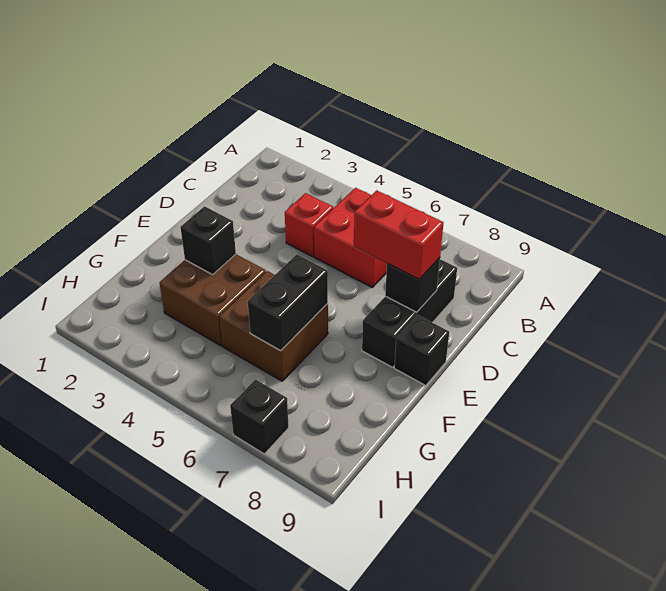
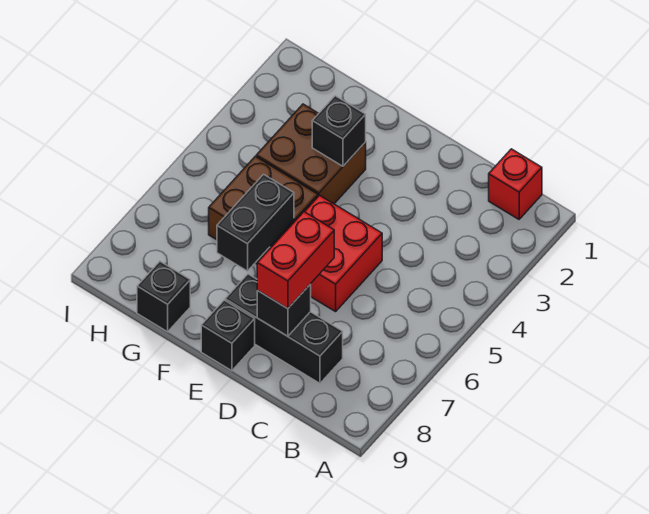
red brick B5:C6 level 1 -> red brick D5:E6 level 1
red brick C4 level 1 -> red brick B1 level 1
black brick F6:G6 level 2 -> black brick F6:F7 level 2
black brick I7 level 1 -> black brick G9 level 1

